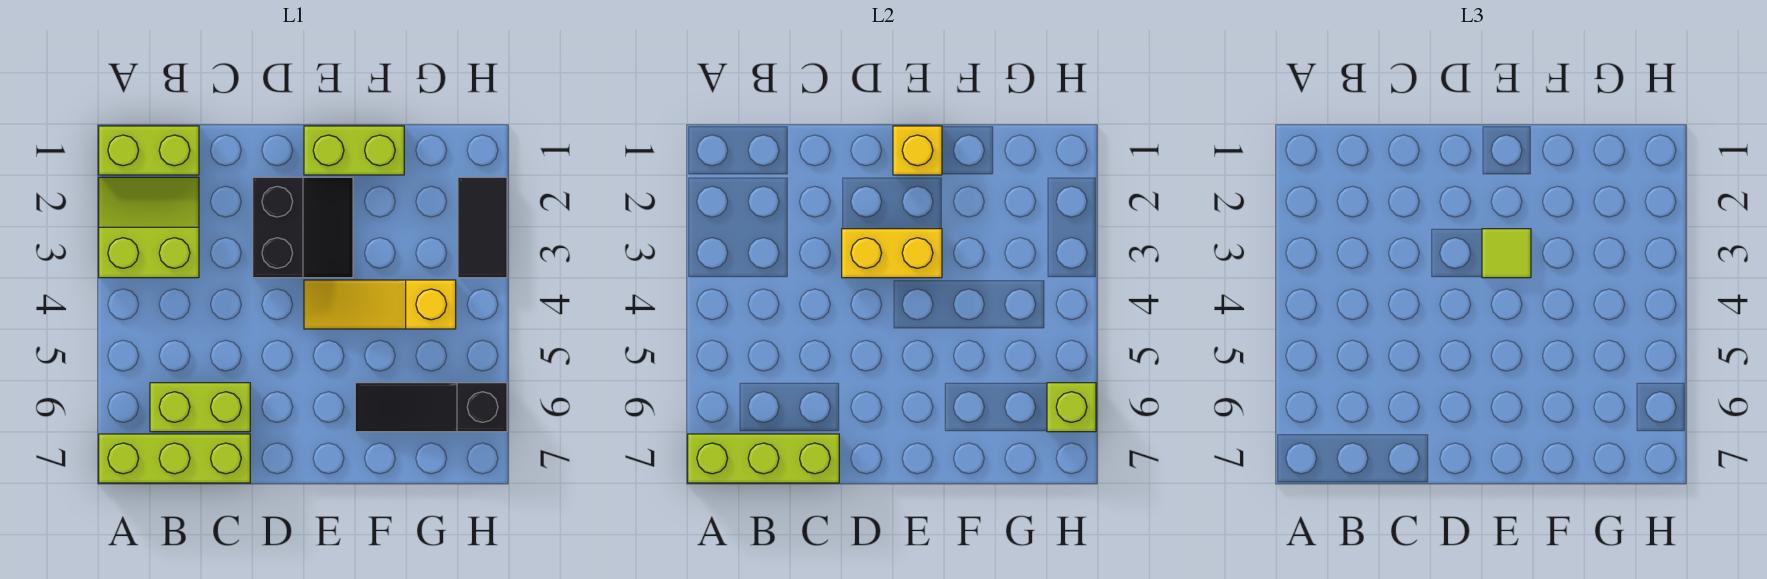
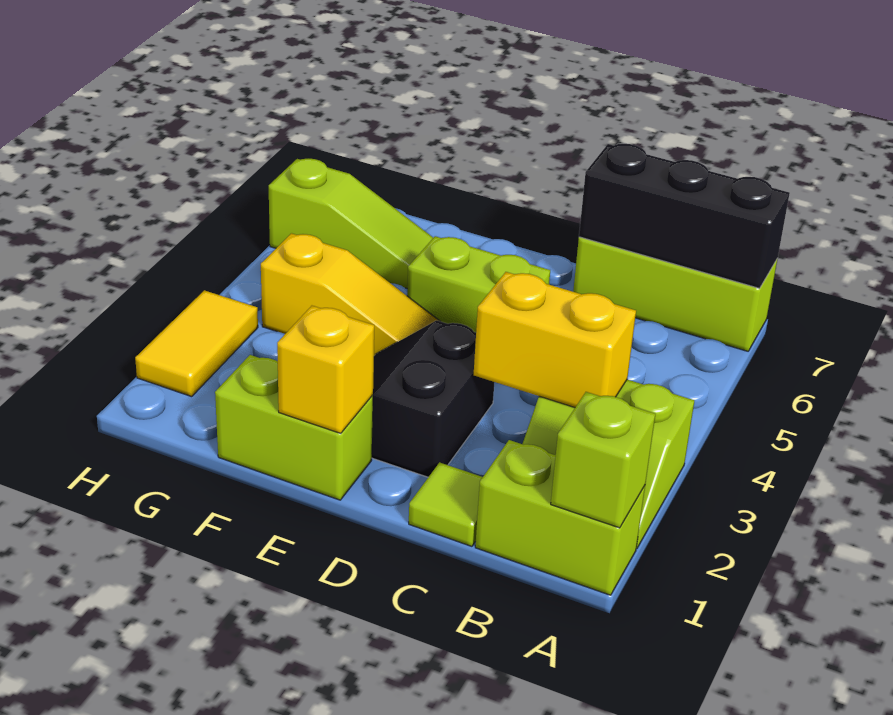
lime brick A7:C7 level 2 -> black brick A7:C7 level 2
lime brick B6:C6 level 1 -> lime brick D5:E5 level 1
yellow brick D3:E3 level 2 -> yellow brick B3:C3 level 2
lime tile E3 level 3 -> lime tile C1 level 1
black slope F6:H6 level 1 top H -> lime slope F6:H6 level 1 top H
black tile H2:H3 level 1 -> yellow tile H2:H3 level 1
lime brick H6 level 2 -> lime brick A1 level 2

